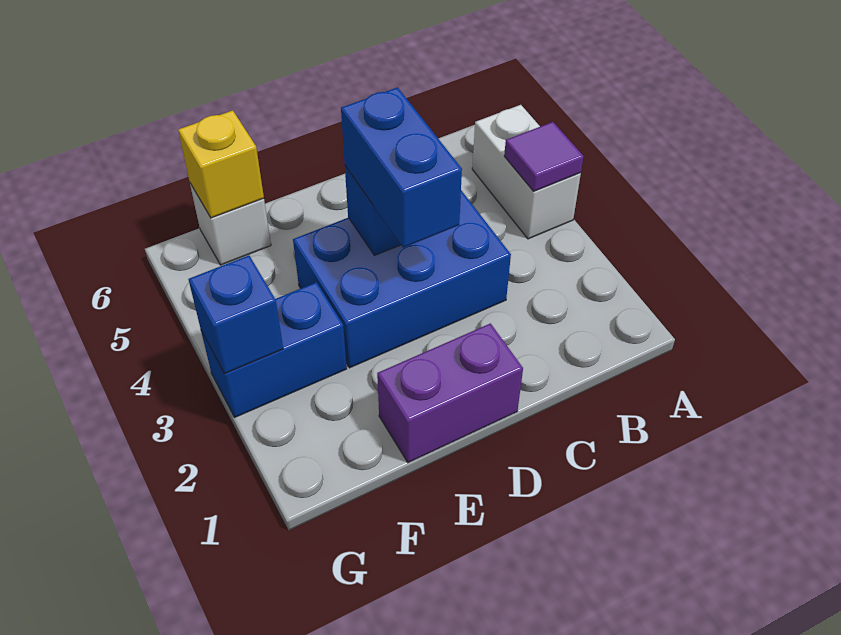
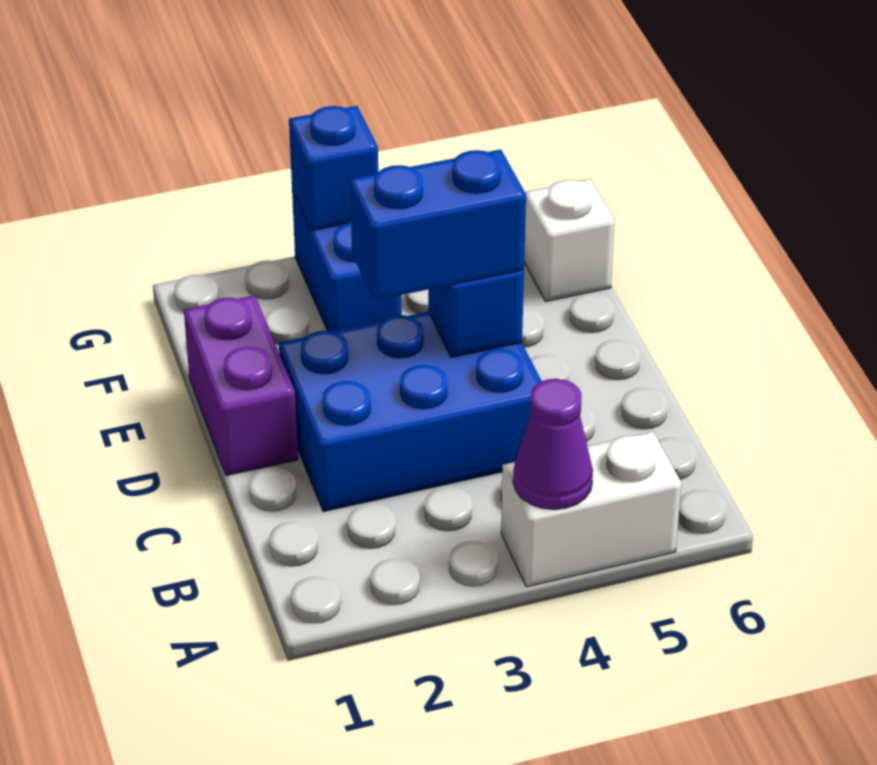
purple tile A4 level 2 -> purple cone A4 level 2
blue brick C3:E4 level 1 -> blue brick C2:D4 level 1
yellow brick F6 level 2 -> none

